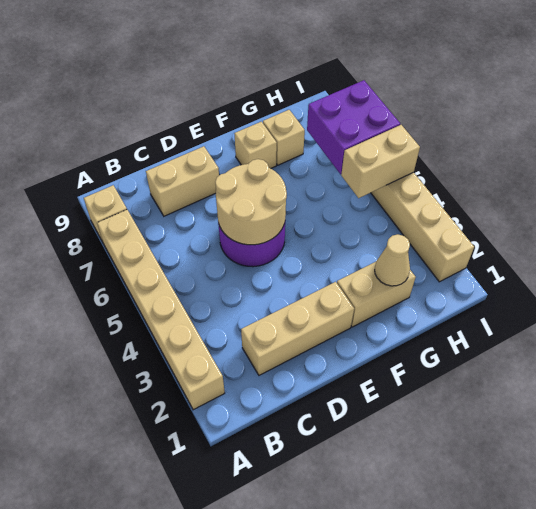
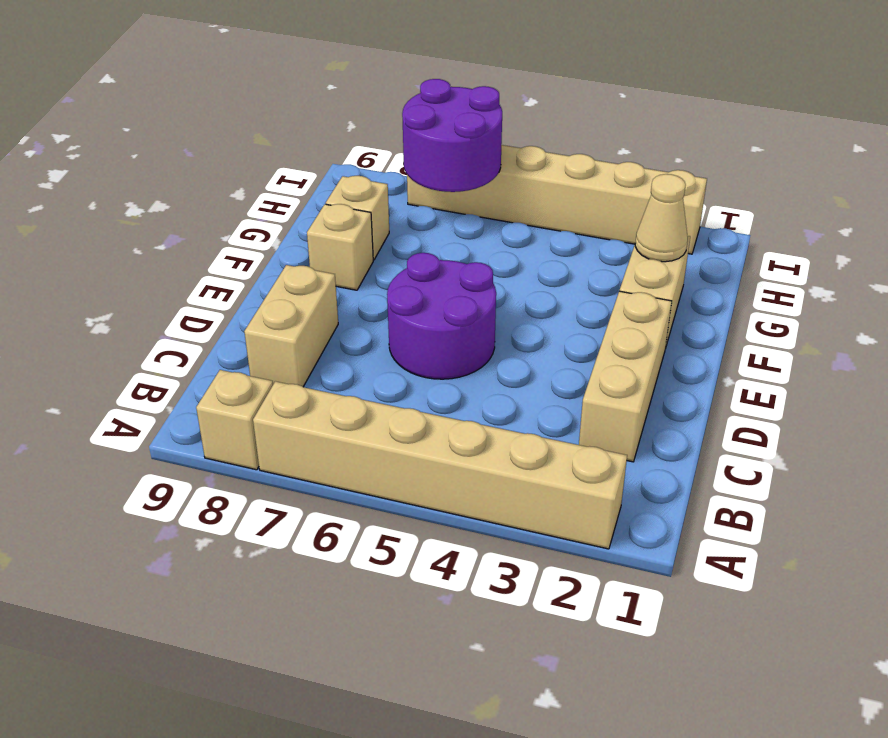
tan round brick D5:E6 level 2 -> none
tan brick H5:I5 level 2 -> none
purple brick H6:I7 level 2 -> purple round brick H6:I7 level 2

